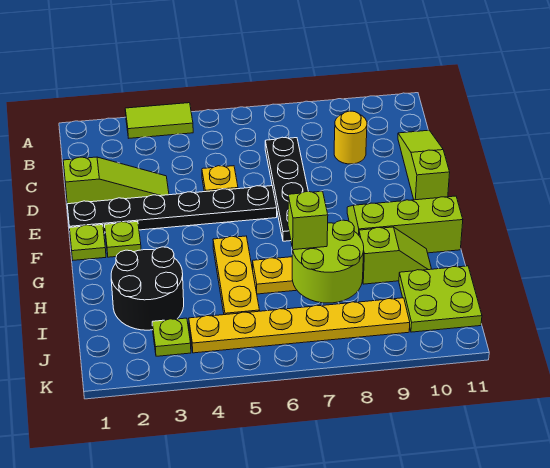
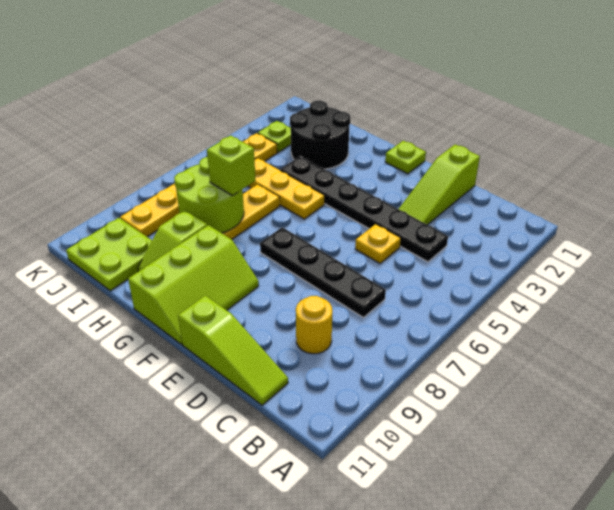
lime tile A3:A4 level 1 -> none
black plate E1:E6 level 1 -> black plate C4:H4 level 1
lime plate F2 level 1 -> none

